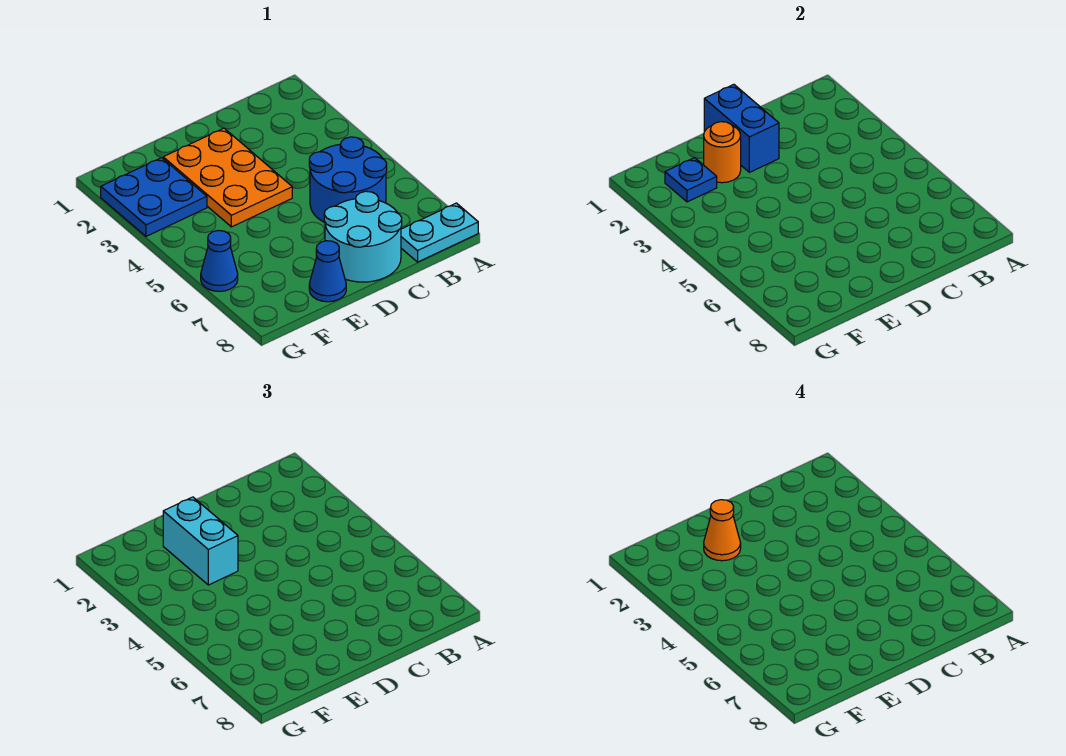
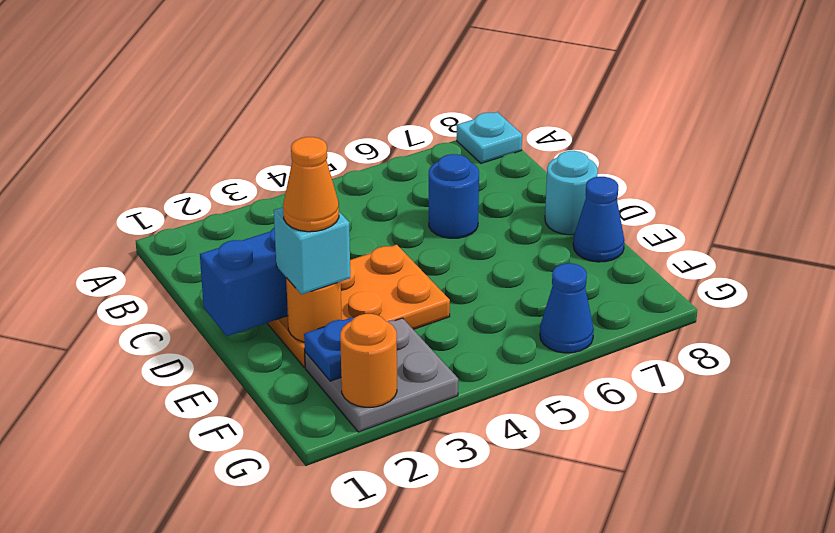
cyan plate A8:B8 level 1 -> cyan plate A8 level 1
blue round brick B5:C6 level 1 -> blue round brick C6 level 1
cyan round brick C7:D8 level 1 -> cyan round brick D8 level 1
cyan brick E2:E3 level 3 -> cyan brick E2 level 3
blue plate F2:G3 level 1 -> grey plate F2:G3 level 1
none -> orange round brick G2 level 2

